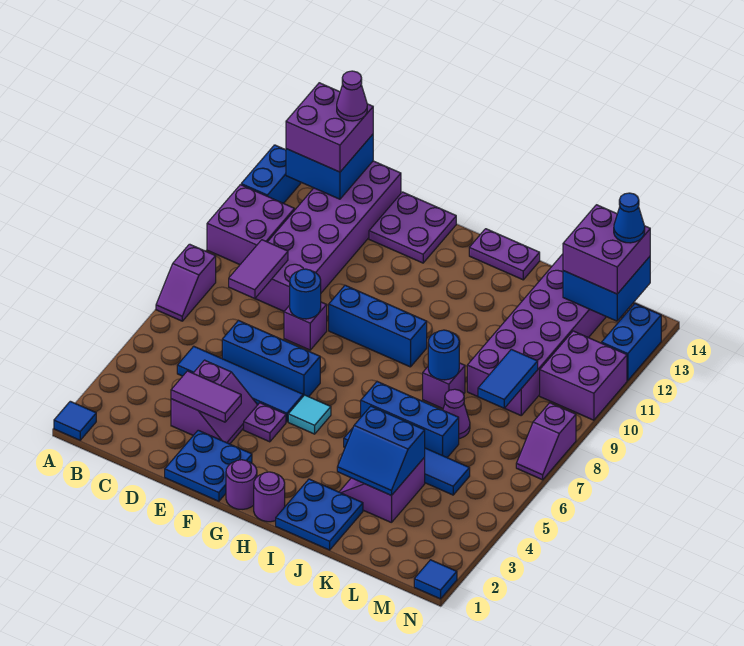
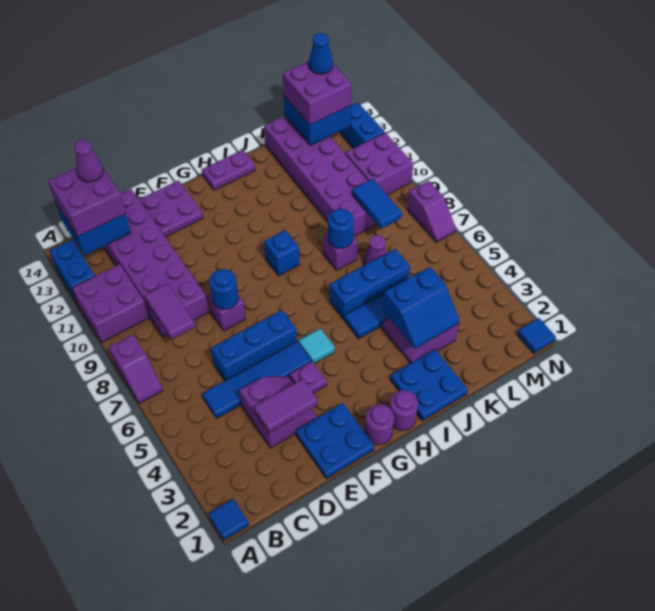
blue brick F9:H9 level 1 -> blue brick H9 level 1

